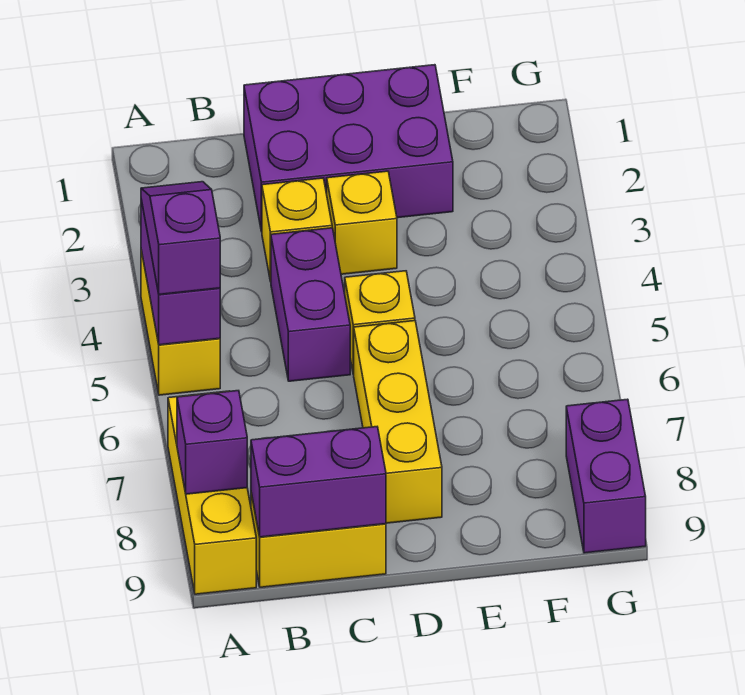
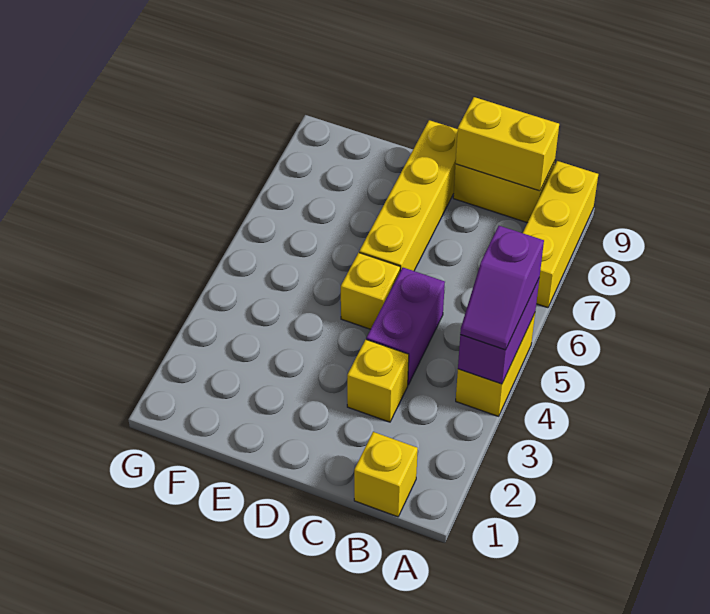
purple brick A8 level 2 -> none
purple brick B9:C9 level 2 -> yellow brick B9:C9 level 2
purple brick C1:E2 level 1 -> none
yellow brick D3 level 1 -> yellow brick B1 level 1
yellow brick D6:D8 level 1 -> yellow brick D6:D9 level 1
purple brick G8:G9 level 1 -> none

